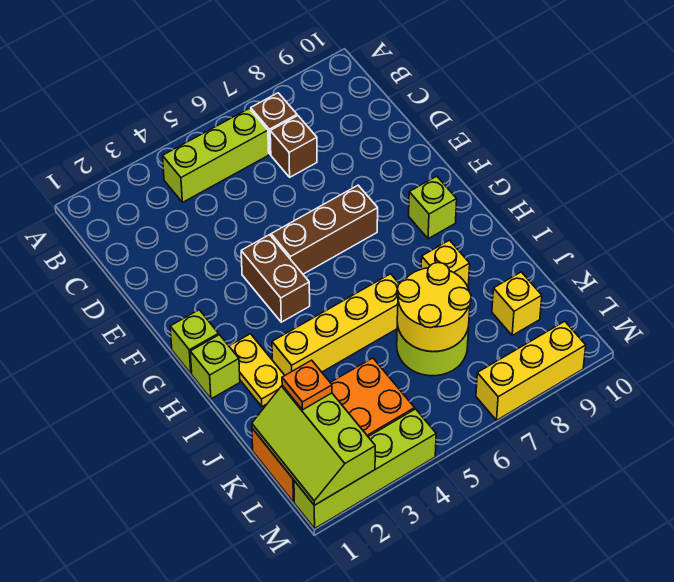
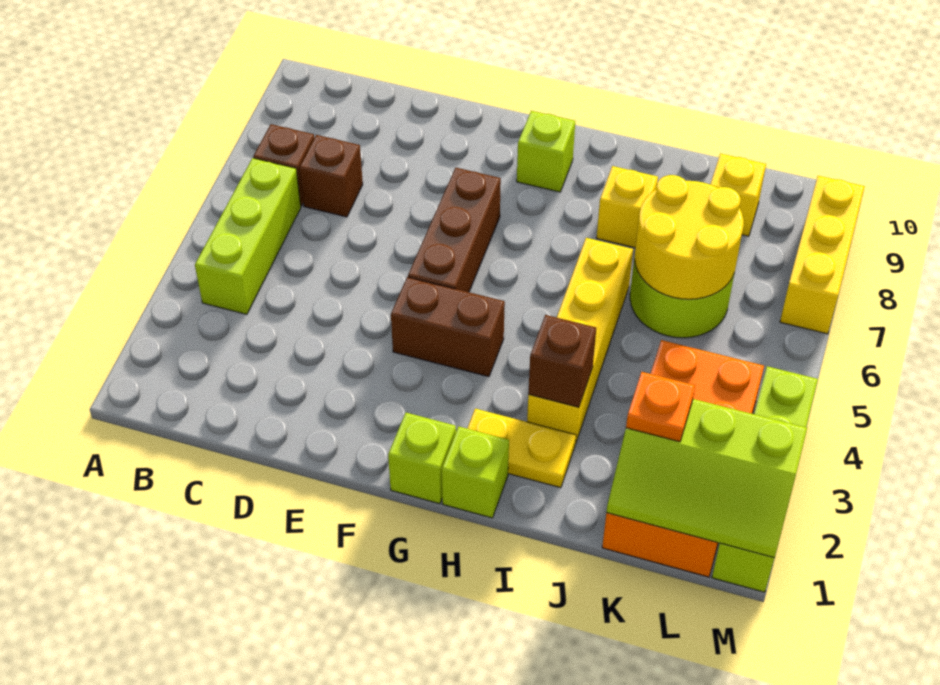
none -> brown brick I3 level 2

